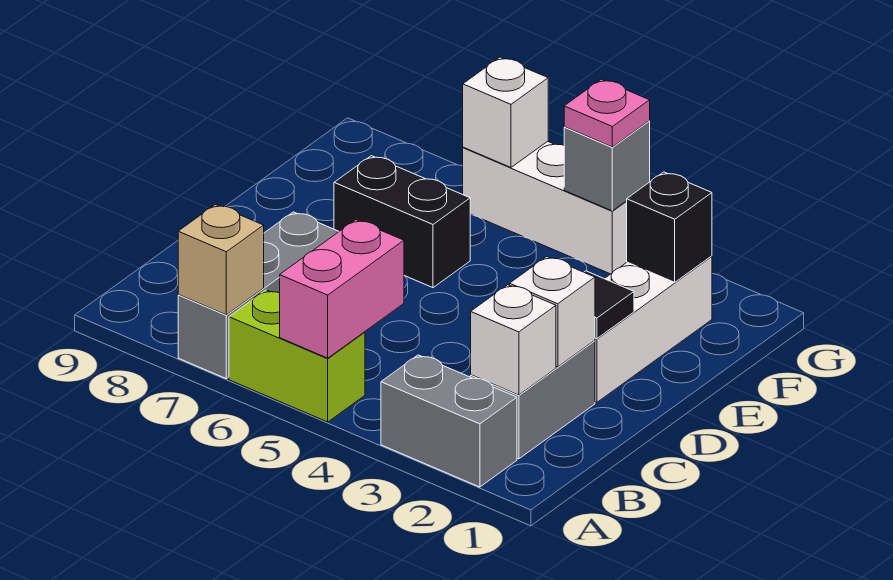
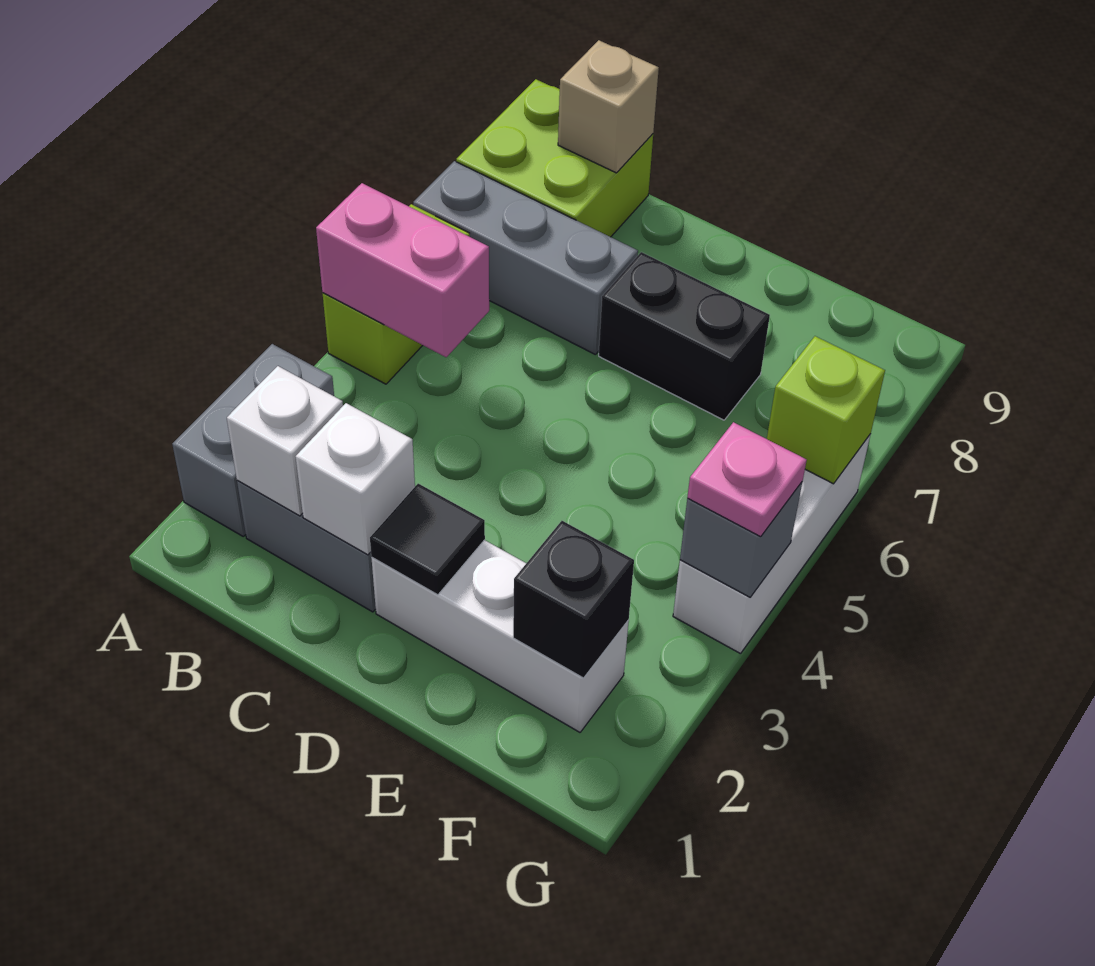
tan brick A7 level 2 -> tan brick B9 level 2
none -> lime brick A8:B9 level 1
black brick E6:E7 level 1 -> black brick D7:E7 level 1
white brick G6 level 2 -> lime brick G6 level 2

